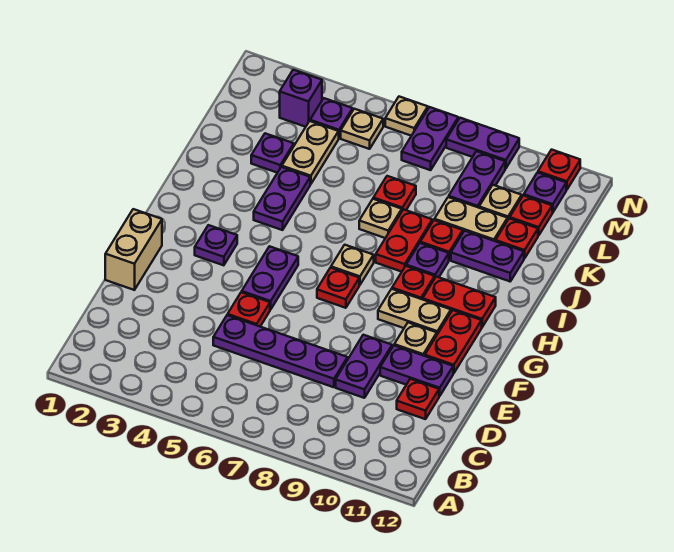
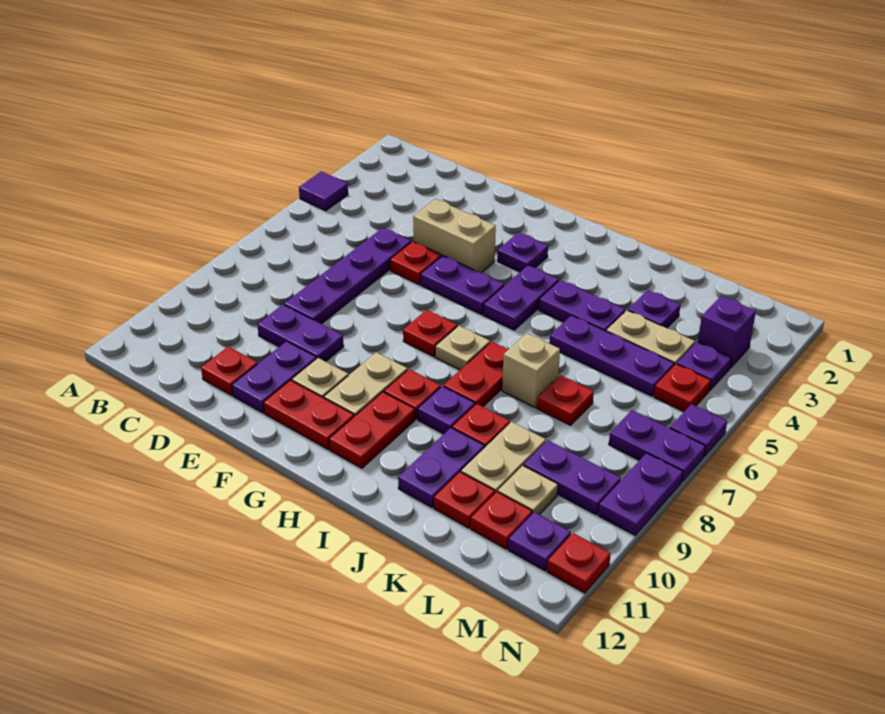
none -> purple tile A4 level 1
tan brick E1:F1 level 1 -> tan brick E4:F4 level 1
none -> purple plate H4:H5 level 1
red plate I8:J8 level 1 -> red plate I7:I8 level 1
none -> purple plate J5:L5 level 1
tan plate J7 level 1 -> tan brick J7 level 1
tan plate M5 level 1 -> red plate M5 level 1
tan plate N6 level 1 -> purple plate N6 level 1

